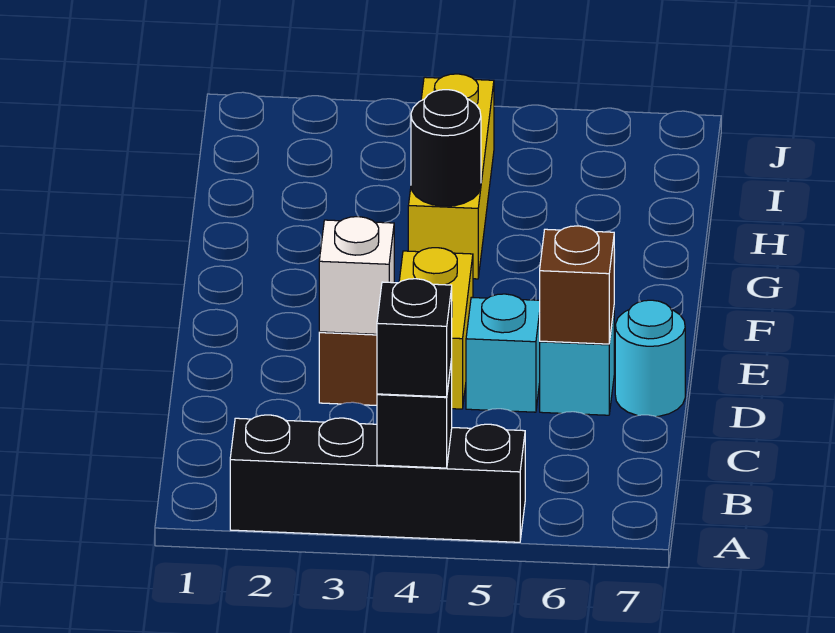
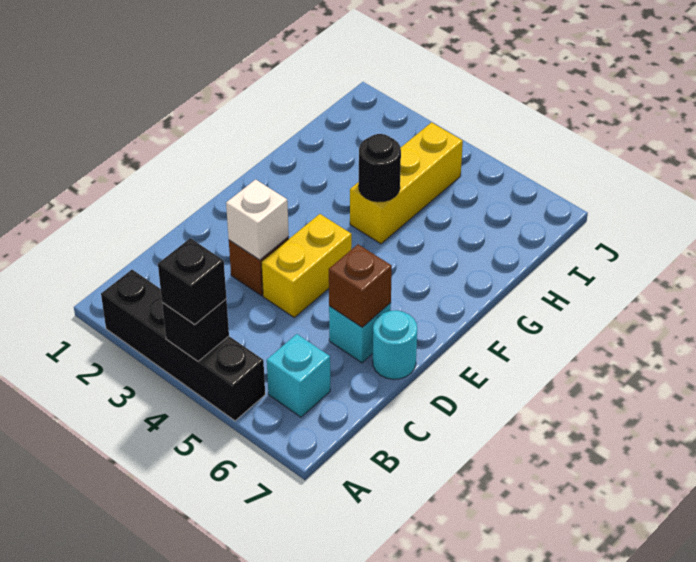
cyan brick D5 level 1 -> cyan brick B6 level 1

